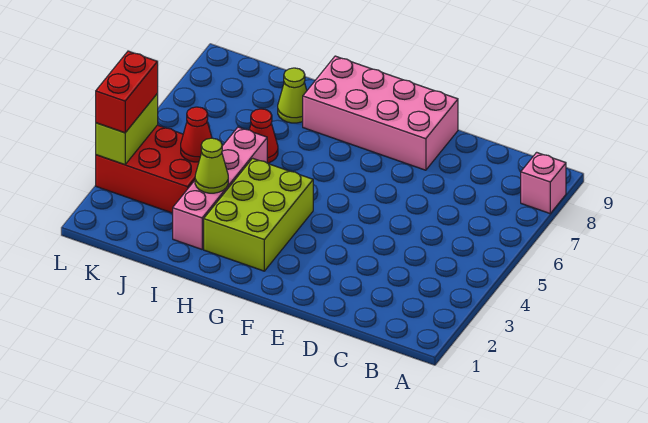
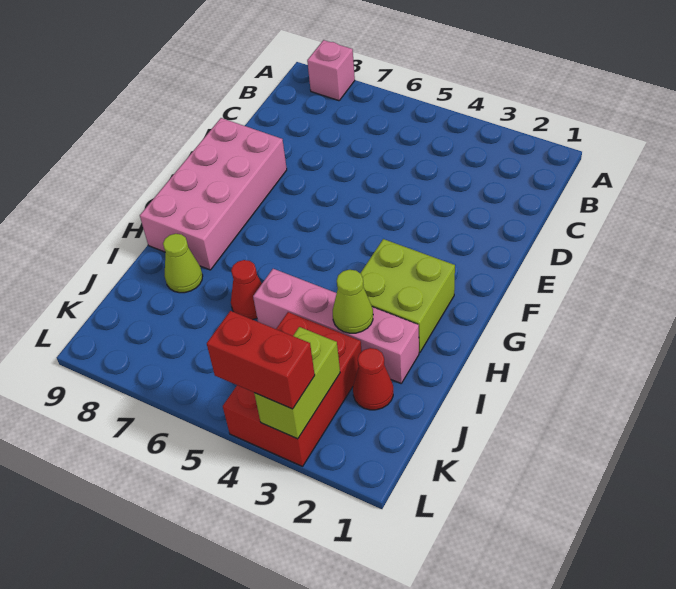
lime brick G2:H4 level 1 -> lime brick G2:H3 level 1
red cone J4 level 2 -> red cone J2 level 1
lime brick L3:L4 level 2 -> lime brick K3:L3 level 2

